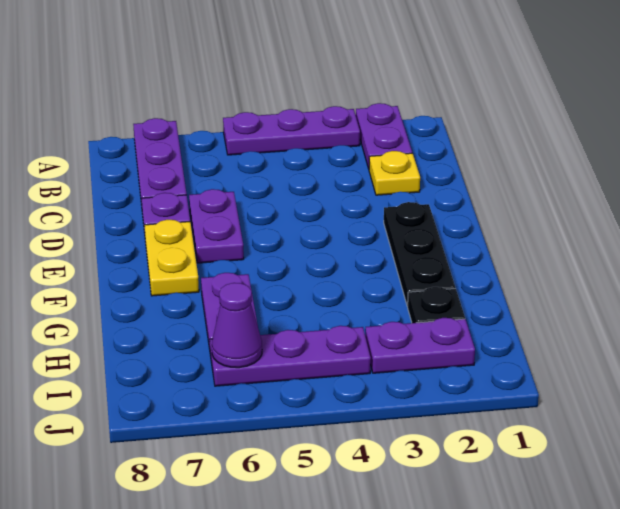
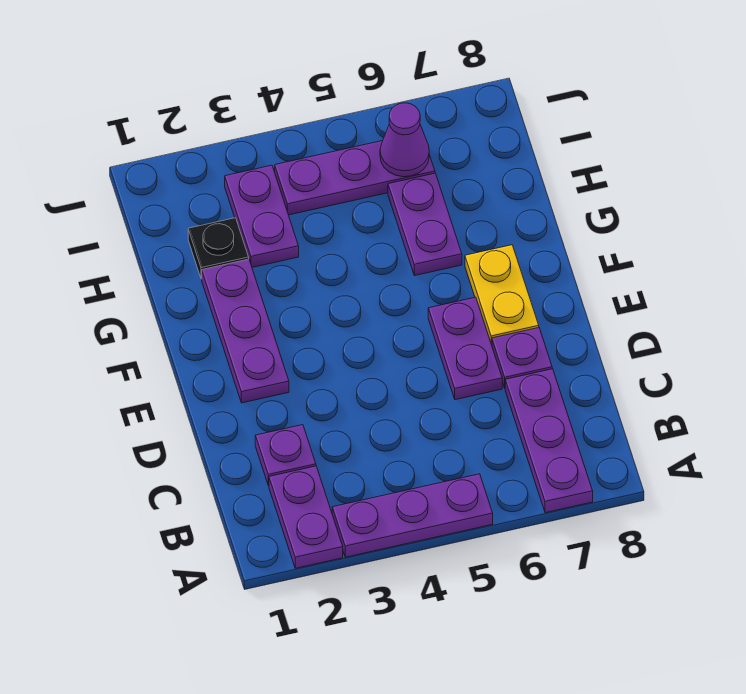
yellow plate C2 level 1 -> purple plate C2 level 1
black plate E2:G2 level 1 -> purple plate E2:G2 level 1
purple plate I2:I3 level 1 -> purple plate H3:I3 level 1

